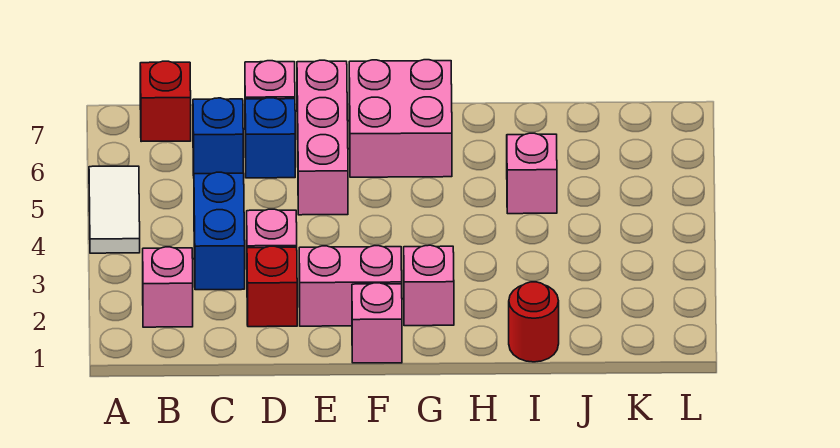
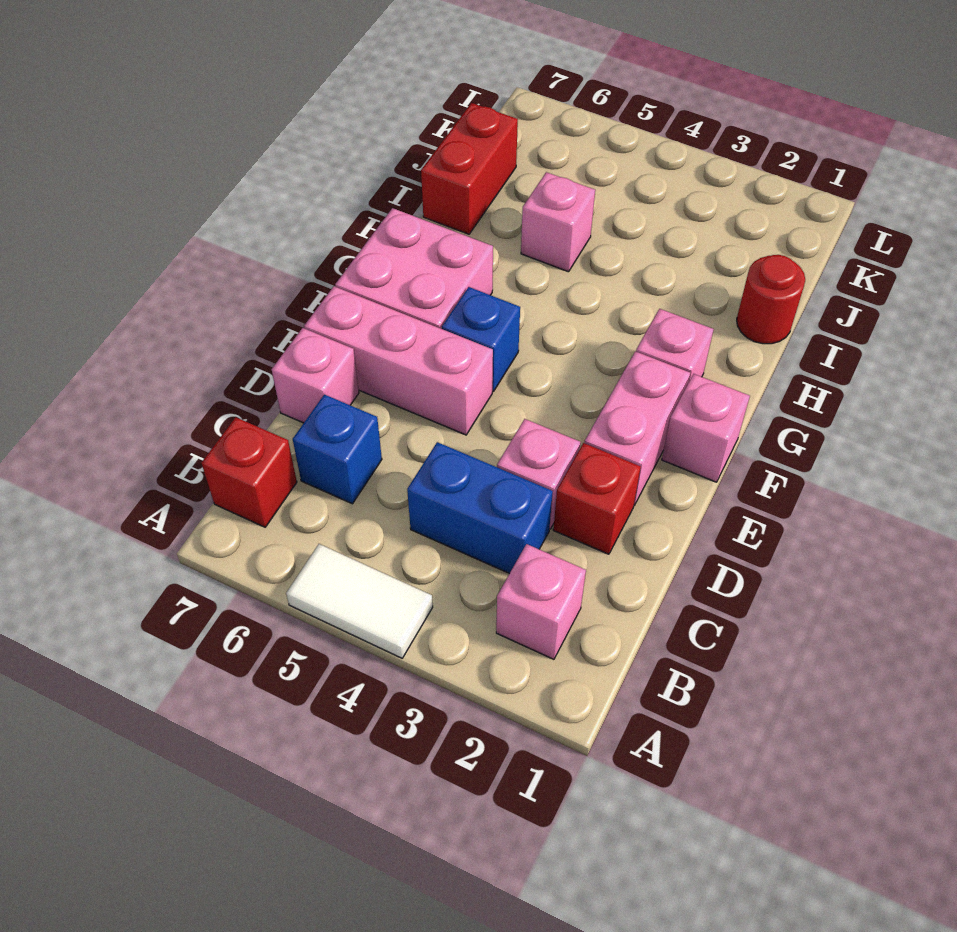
blue brick D6 level 1 -> blue brick F5 level 1
none -> red brick I7:J7 level 1

